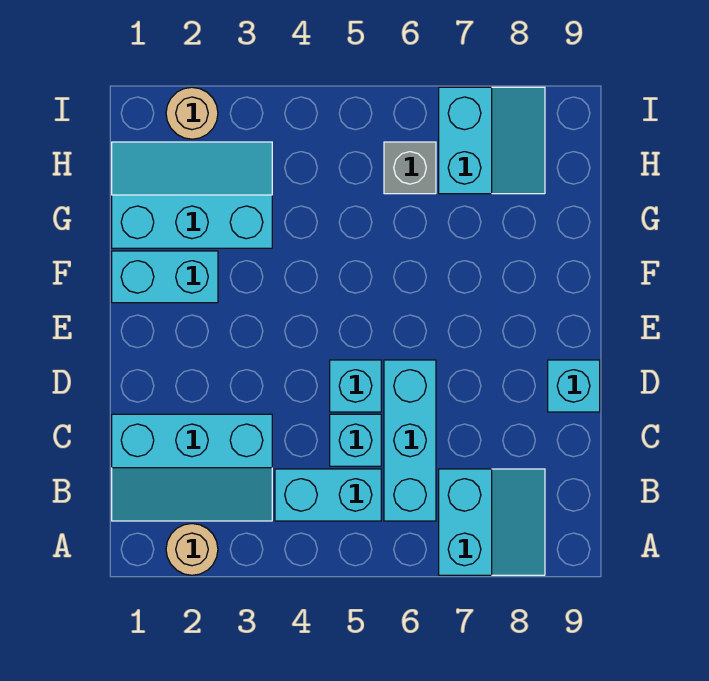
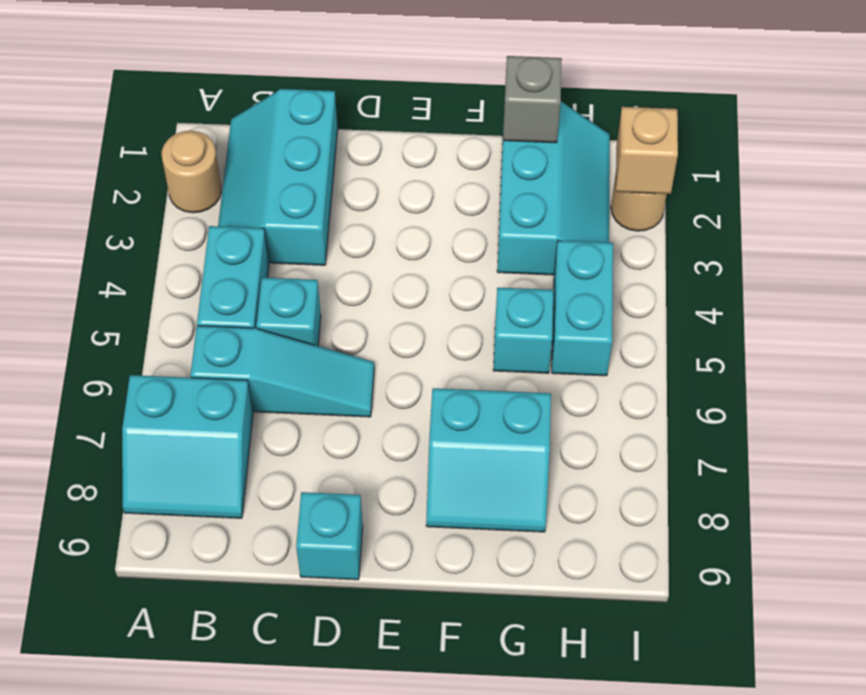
cyan brick B6:D6 level 1 -> cyan slope B6:D6 level 1 top B
cyan brick D5 level 1 -> cyan brick G5 level 1
cyan brick F1:F2 level 1 -> cyan brick H4:H5 level 1
grey brick H6 level 1 -> grey brick G1 level 2
cyan slope H7:I8 level 1 top 7 -> cyan slope F7:G8 level 1 top 7
none -> tan brick I2 level 2

